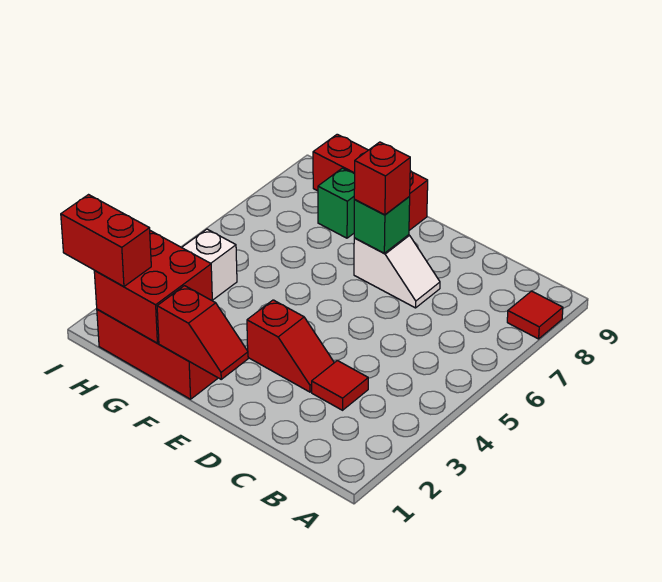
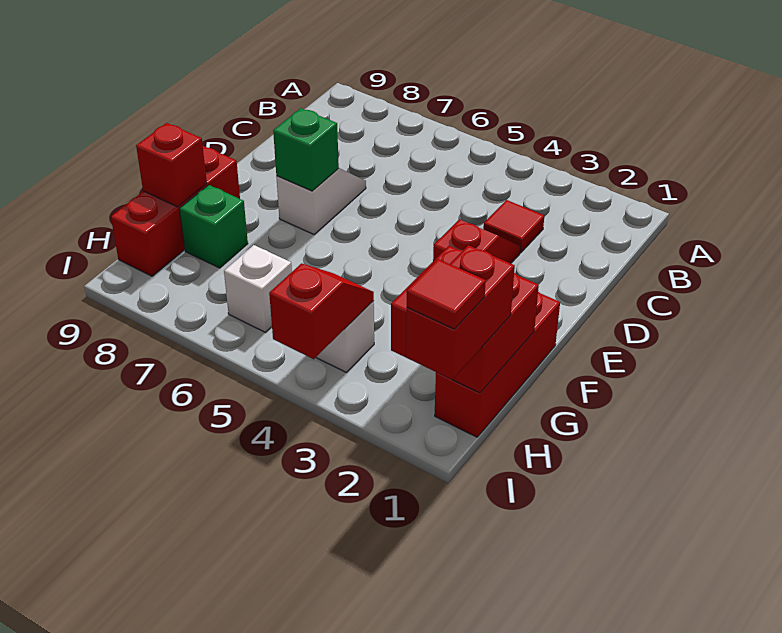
red tile A8 level 1 -> red tile I1 level 4
red slope E1:F1 level 2 top F -> red slope H4:I4 level 2 top I
red brick E7 level 3 -> red brick G9 level 2
none -> white brick H6 level 1

